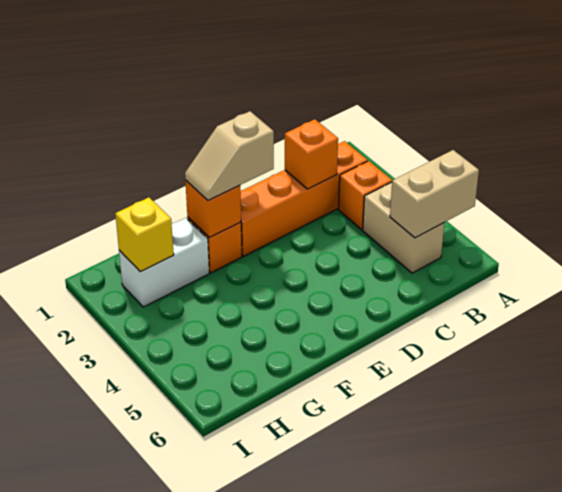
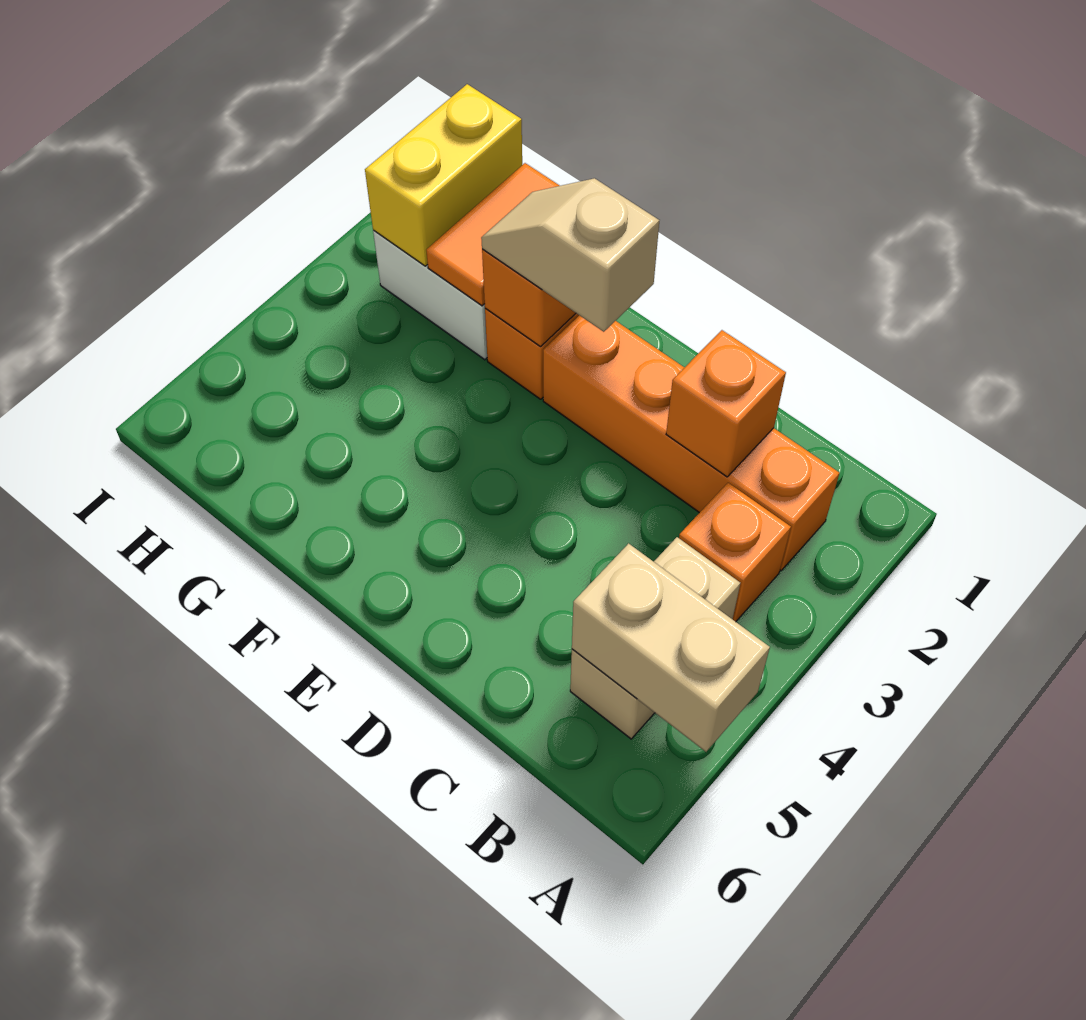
none -> orange tile G1:G2 level 2
yellow brick H2 level 2 -> yellow brick H1:H2 level 2

